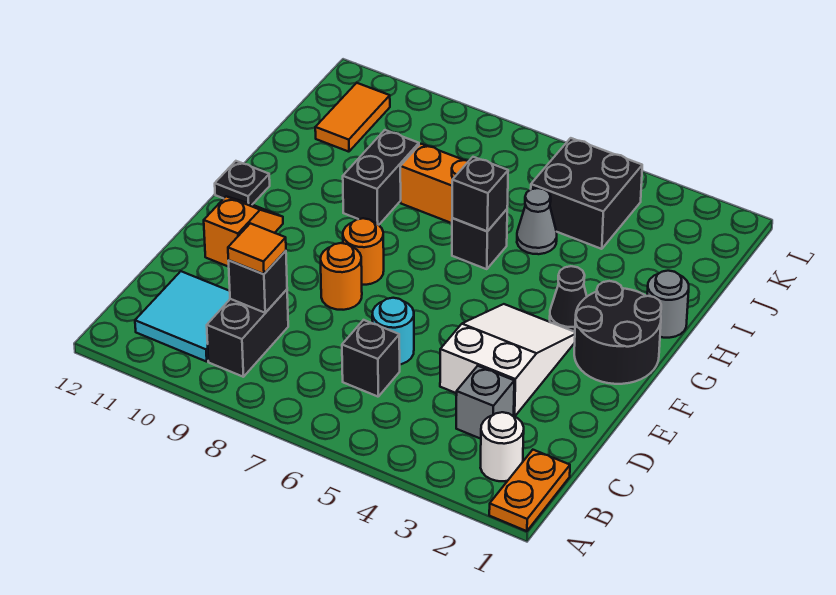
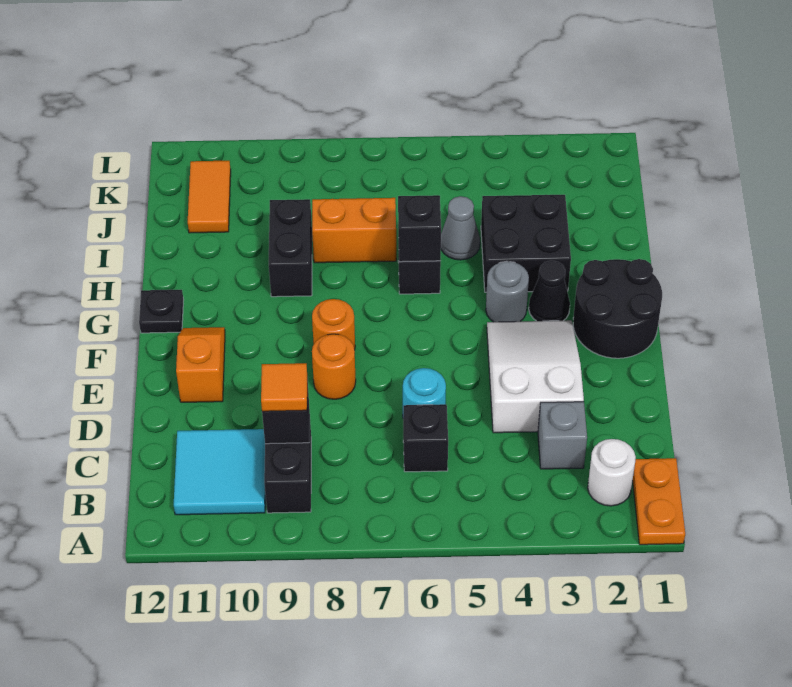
grey round brick H1 level 1 -> grey round brick G4 level 1
black brick J4:K5 level 1 -> black brick H3:I4 level 1

